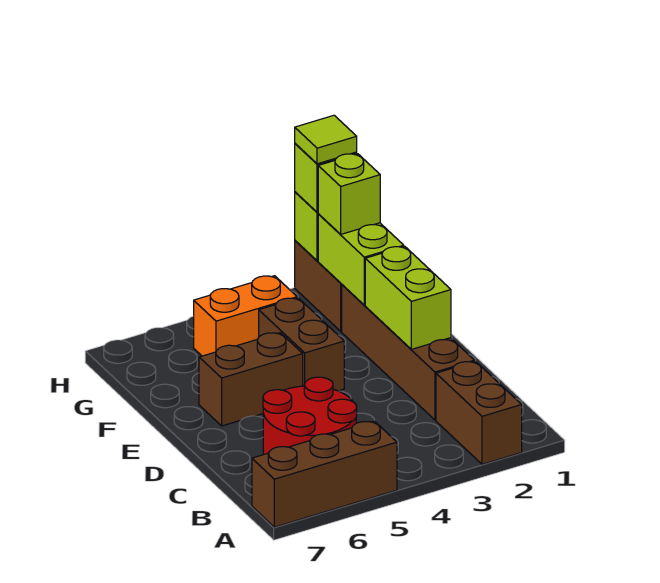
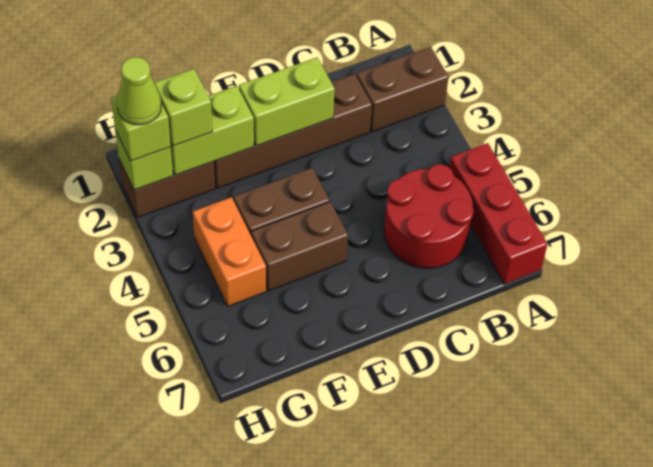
brown brick A5:A7 level 1 -> red brick A5:A7 level 1
brown brick E5:E6 level 1 -> brown brick E5:F5 level 1
lime tile H2 level 4 -> lime cone H2 level 4

